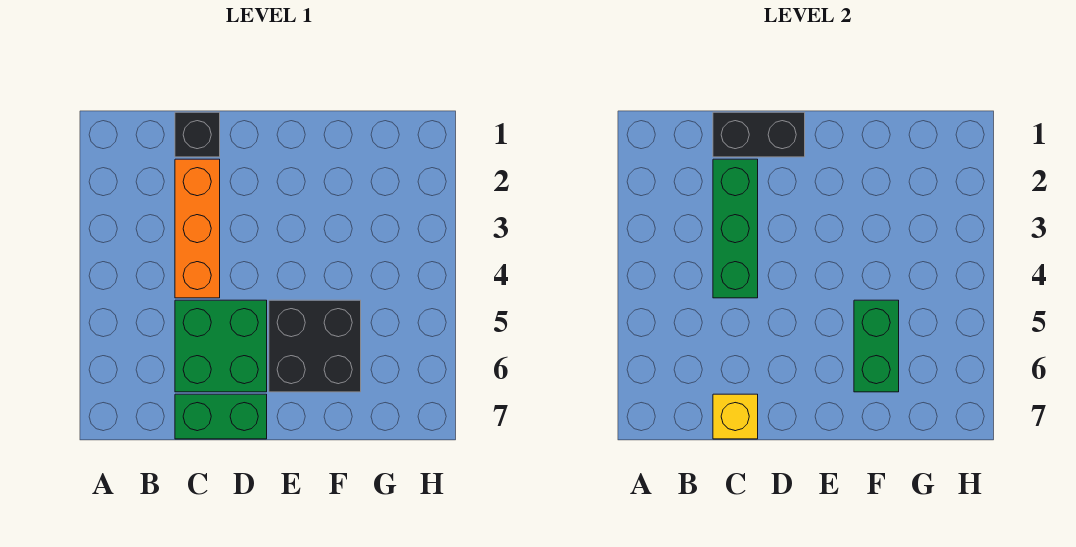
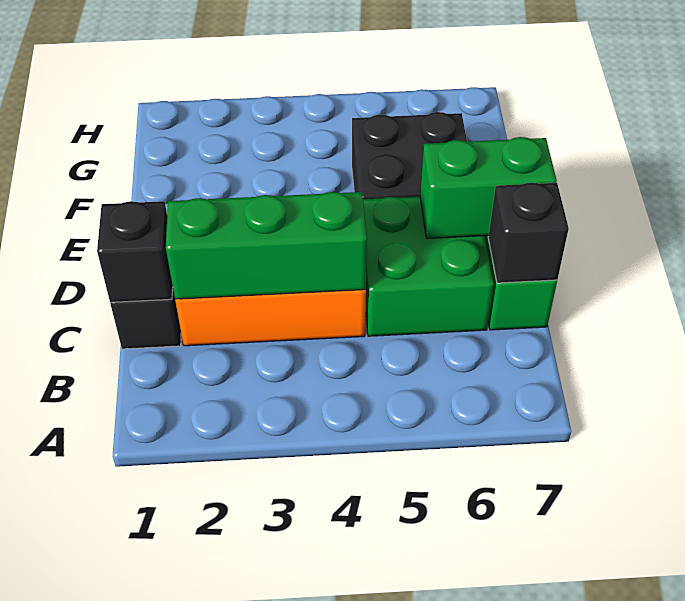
black brick C1:D1 level 2 -> black brick C1 level 2
yellow brick C7 level 2 -> black brick C7 level 2
green brick F5:F6 level 2 -> green brick D6:D7 level 2

